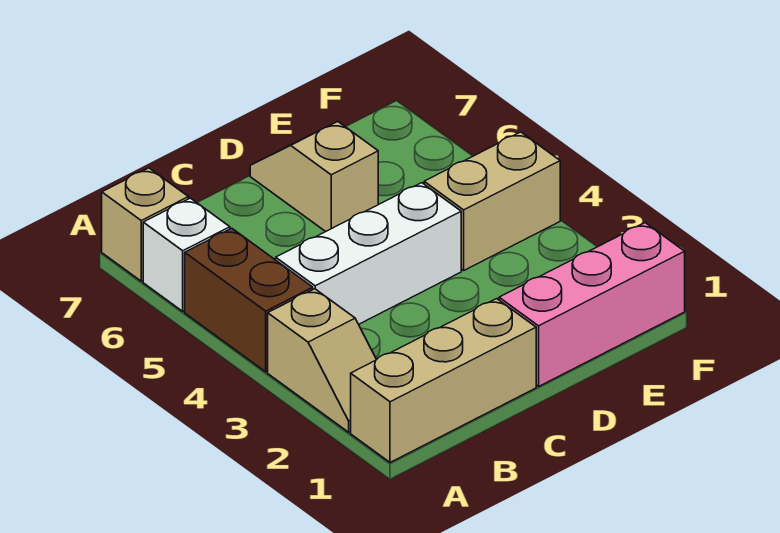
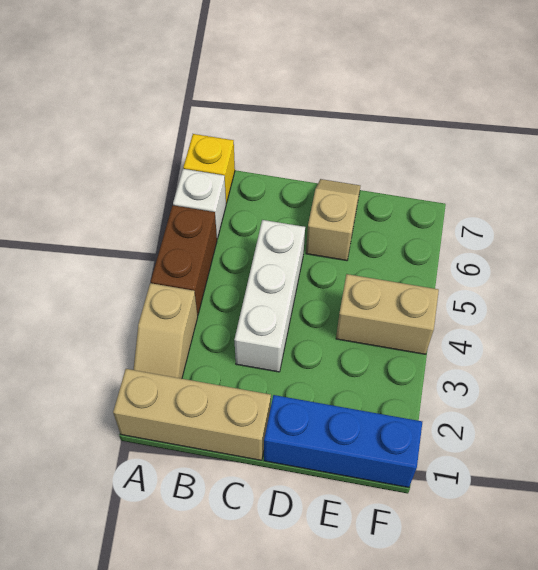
tan brick A7 level 1 -> yellow brick A7 level 1
white brick B4:D4 level 1 -> white brick C3:C5 level 1
pink brick D1:F1 level 1 -> blue brick D1:F1 level 1

